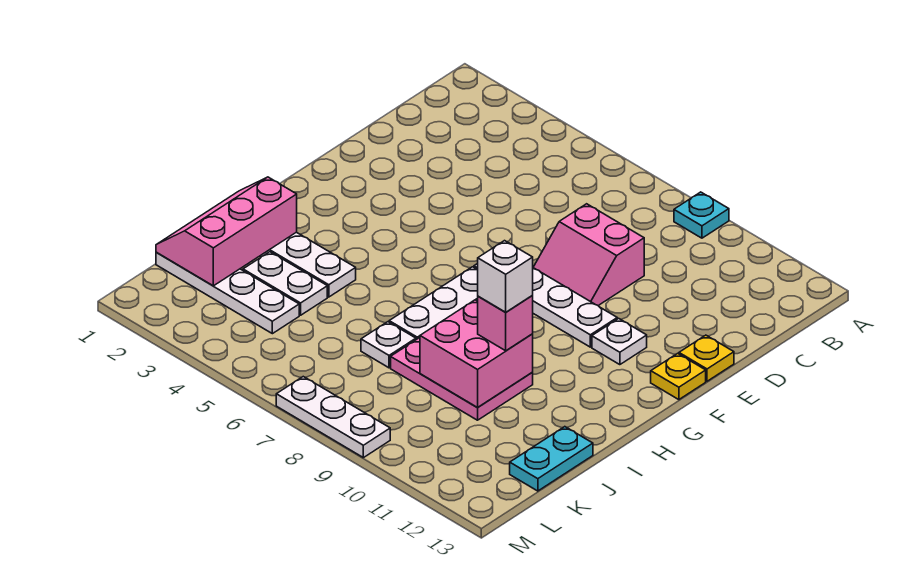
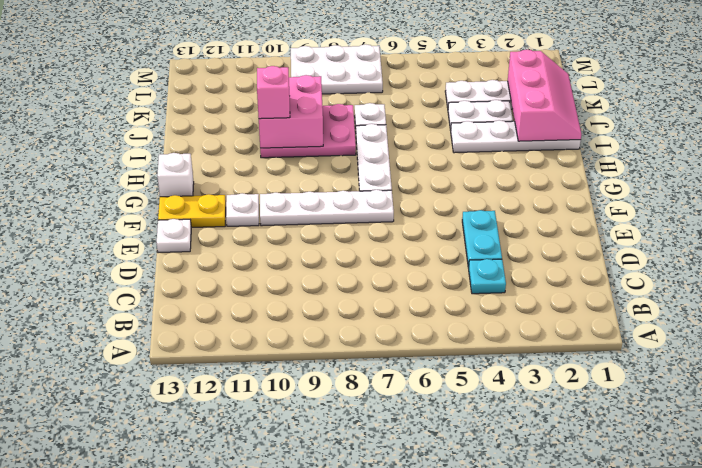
cyan plate A9 level 1 -> cyan plate C4 level 1
pink slope D8:E9 level 1 top D -> none
yellow plate E13 level 1 -> white plate E13 level 1
yellow plate F13 level 1 -> yellow plate F12:F13 level 1
white brick I10 level 4 -> white brick G13 level 1
cyan plate J13:K13 level 1 -> cyan plate D4:E4 level 1
white plate M7:M9 level 1 -> white plate L7:M9 level 1

